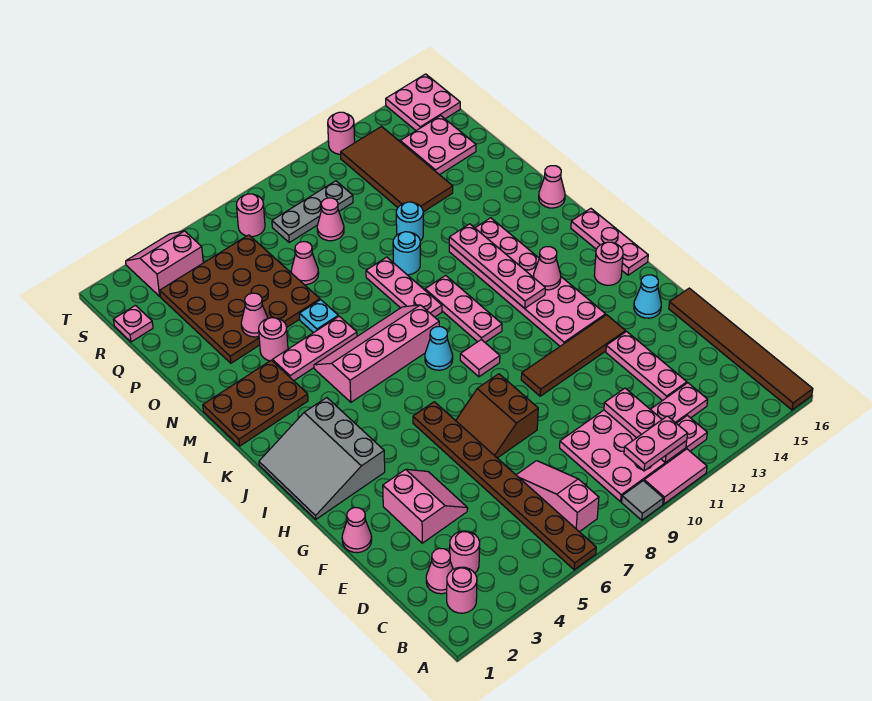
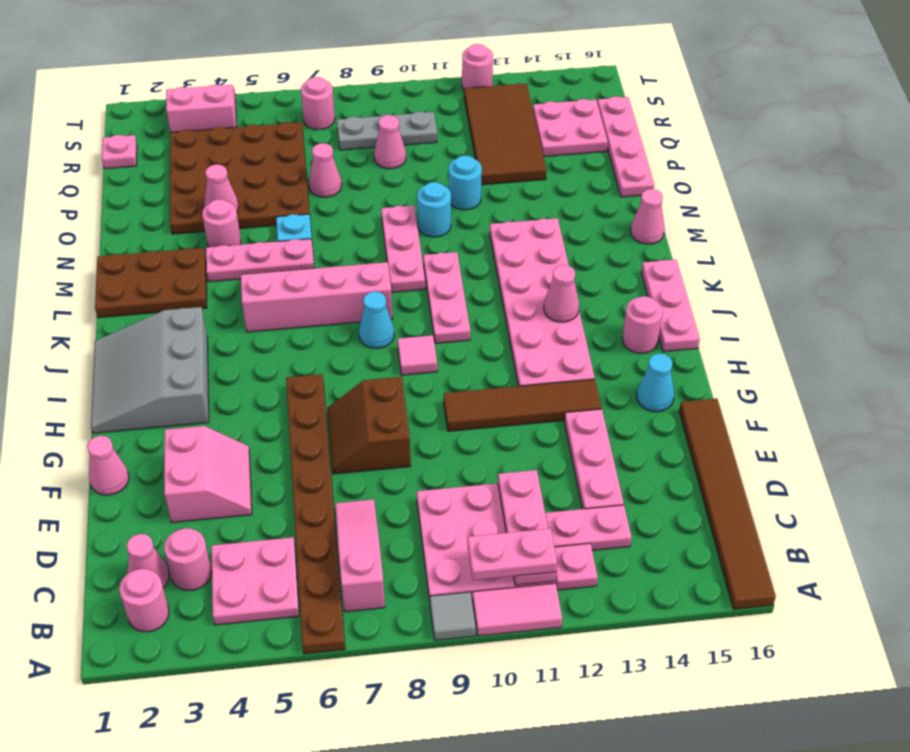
pink plate J12:M12 level 2 -> pink plate O16:R16 level 1
pink plate S15:T16 level 1 -> pink plate B4:C5 level 1

